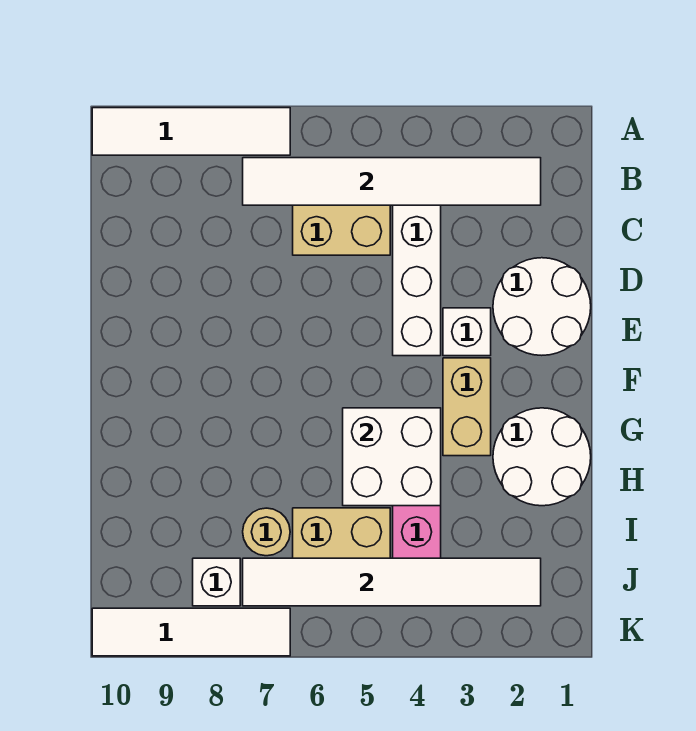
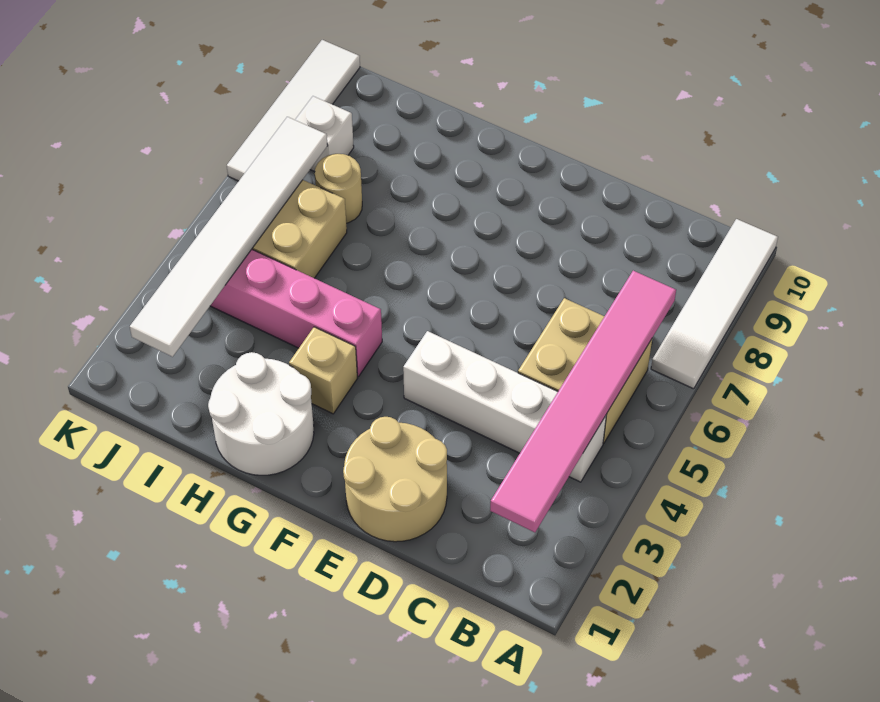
white tile B2:B7 level 2 -> pink tile B2:B7 level 2
white round brick D1:E2 level 1 -> tan round brick D1:E2 level 1
white brick E3 level 1 -> none
tan brick F3:G3 level 1 -> tan brick G3 level 1
white brick G4:H5 level 2 -> none

